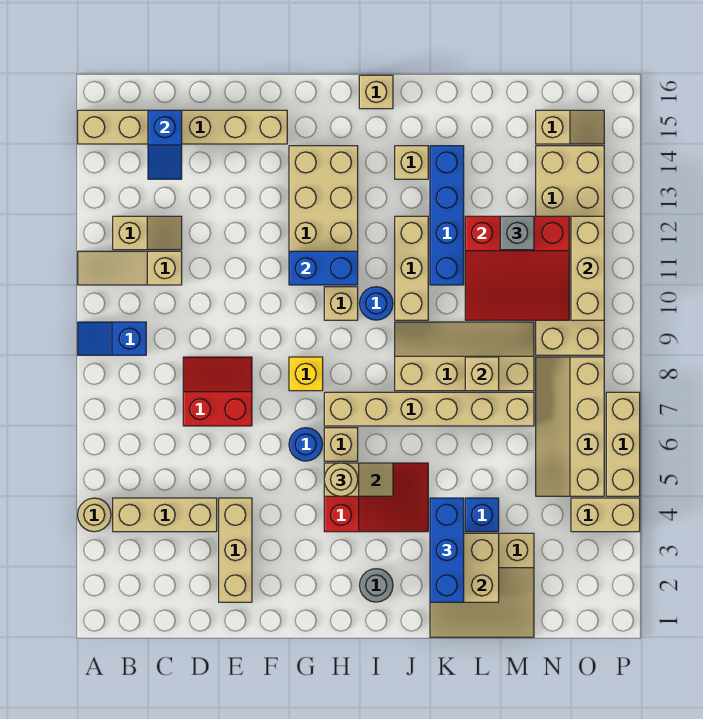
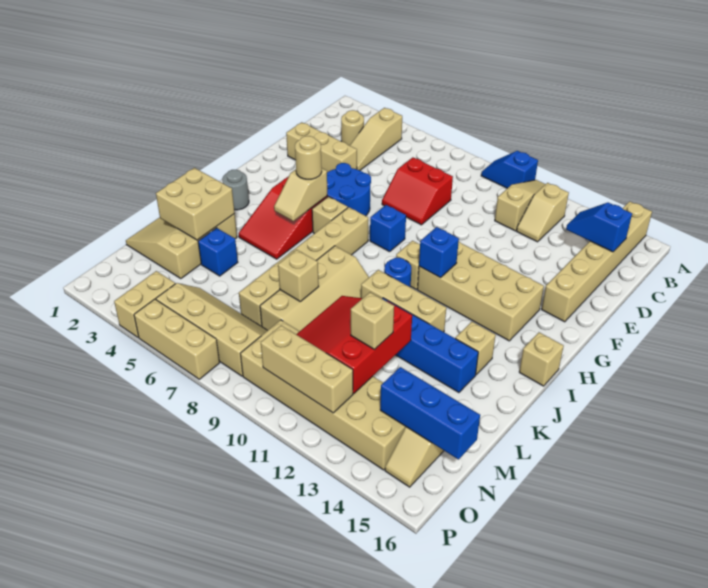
tan round brick A4 level 1 -> tan round brick C3 level 1
blue slope A9:B9 level 1 top B -> blue slope A9:A10 level 1 top 10
tan brick B4:D4 level 1 -> tan slope B4:D4 level 1 top B
red slope D7:E8 level 1 top 7 -> red slope D7:E8 level 1 top D
blue round brick G6 level 1 -> blue round brick F5:G6 level 1
yellow brick G8 level 1 -> blue brick G8 level 1
blue brick G11:H11 level 2 -> blue brick H11 level 2
blue brick K2:K4 level 3 -> blue brick N14:N16 level 2
grey brick M12 level 3 -> tan brick M12 level 3

